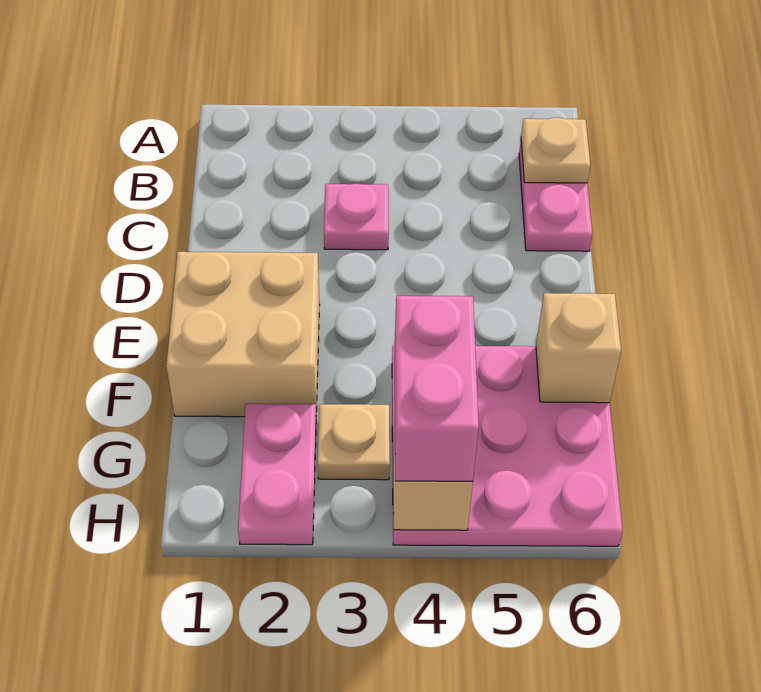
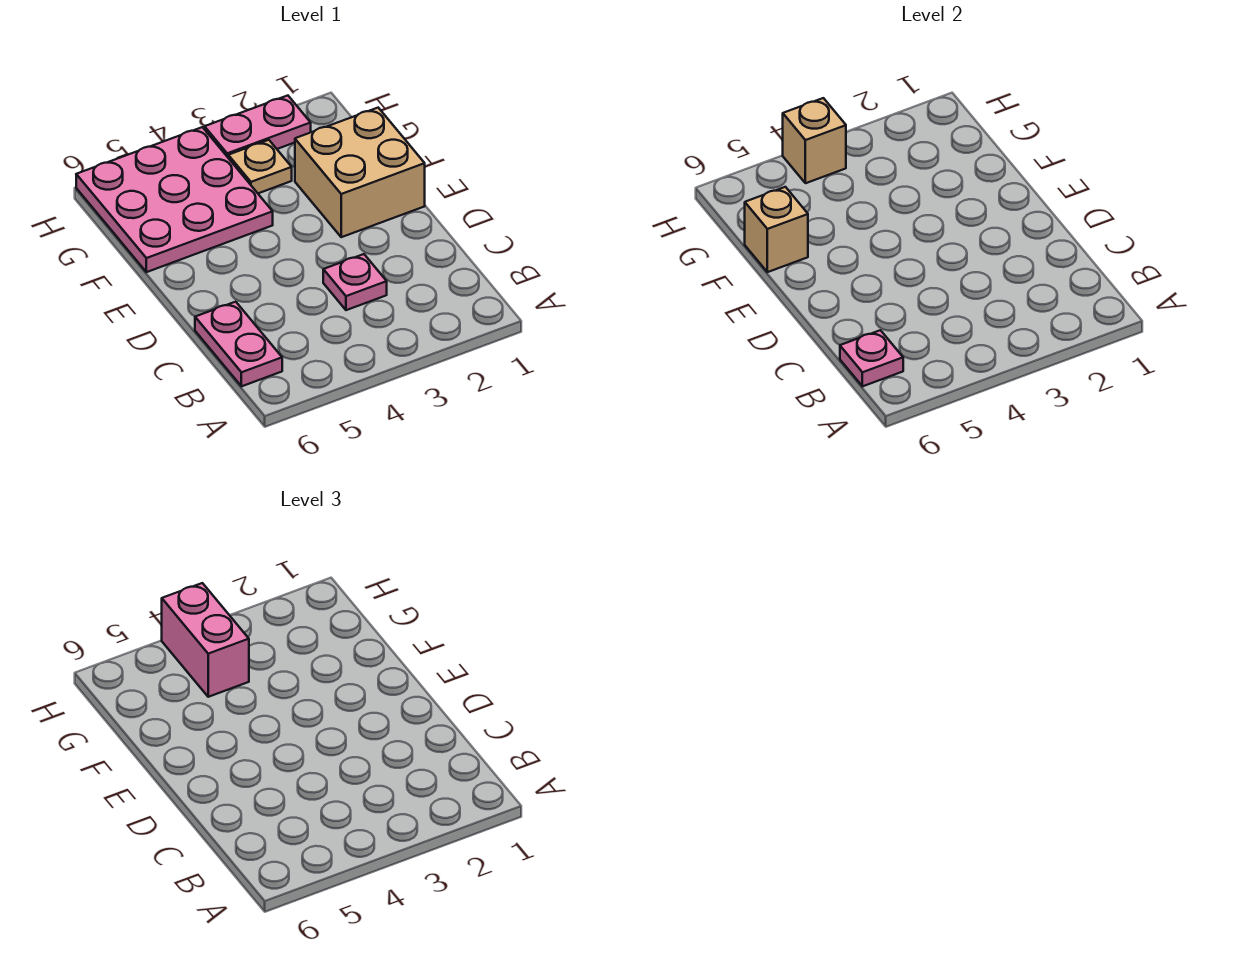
tan plate B6 level 2 -> pink plate B6 level 2
pink plate G2:H2 level 1 -> pink plate H2:H3 level 1

